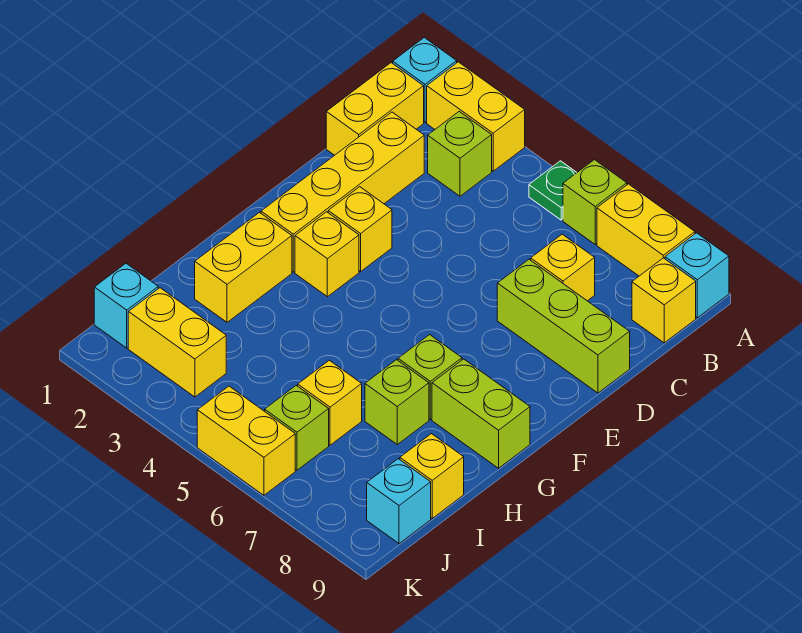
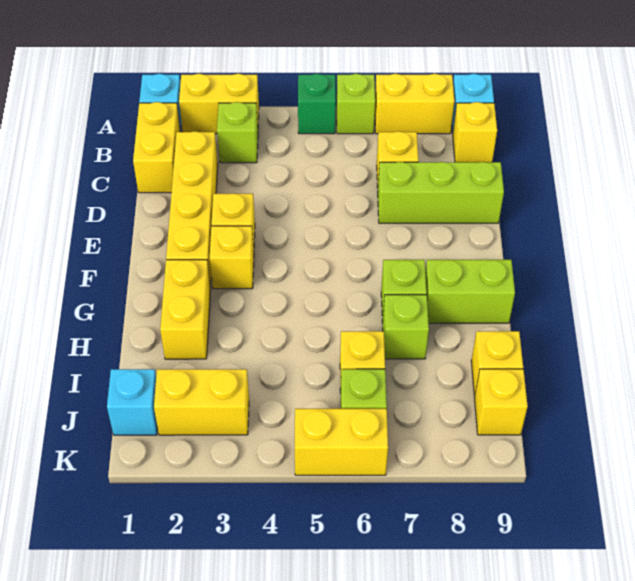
green plate A5 level 1 -> green brick A5 level 1
cyan brick J9 level 1 -> yellow brick J9 level 1

